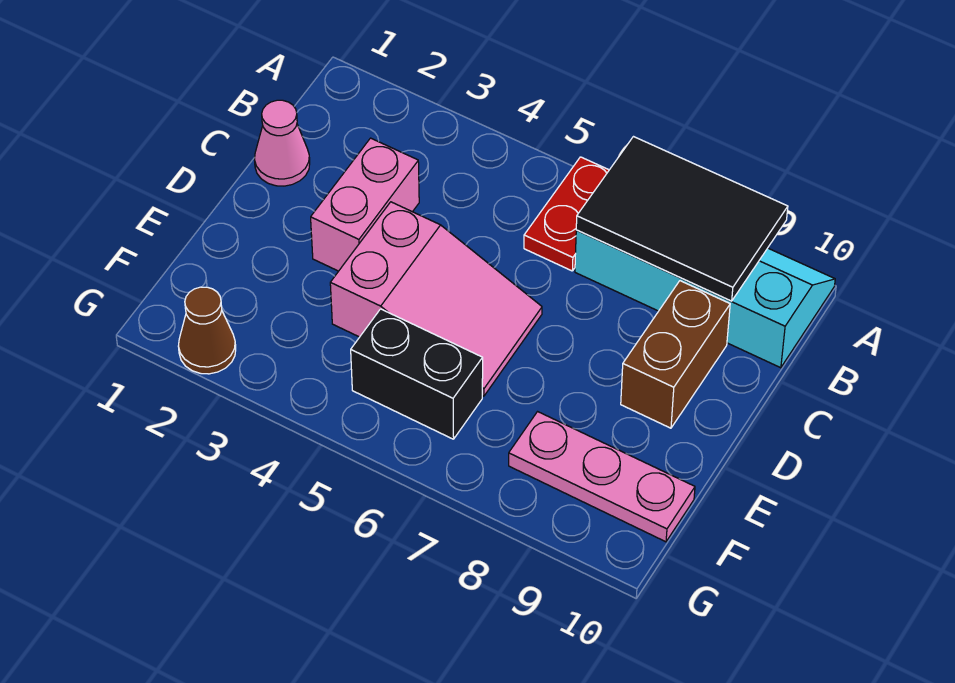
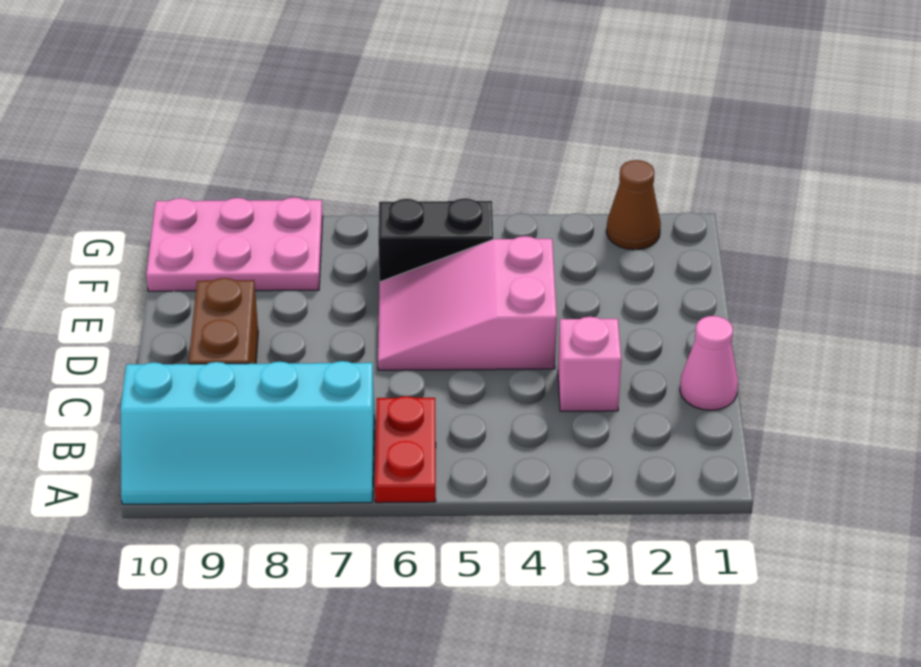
black tile A7:B9 level 2 -> none
pink brick C3:D3 level 1 -> pink brick C3 level 1
pink plate F8:F10 level 1 -> pink plate F8:G10 level 1

